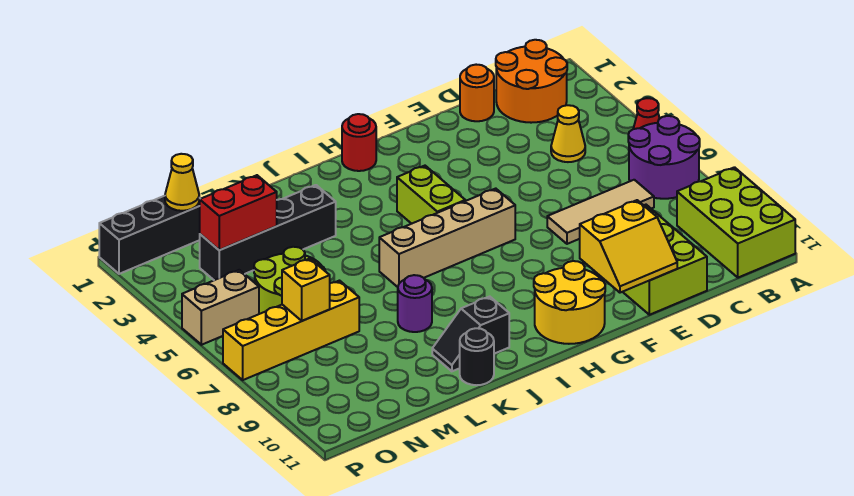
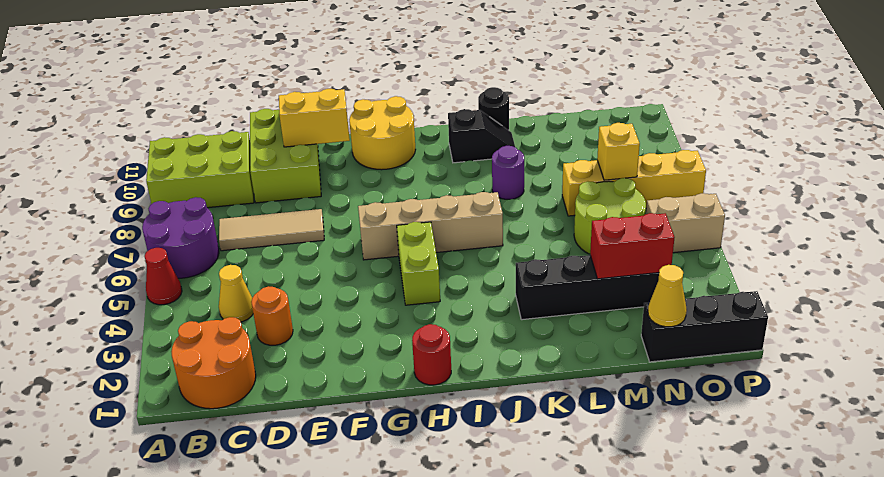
lime brick A9:B11 level 1 -> lime brick A9:C10 level 1
orange round brick D1 level 1 -> orange round brick D3 level 1

